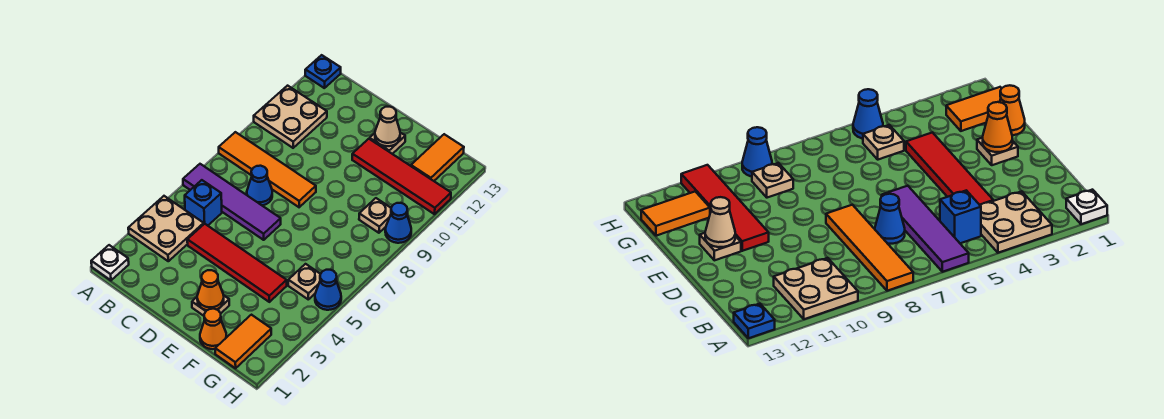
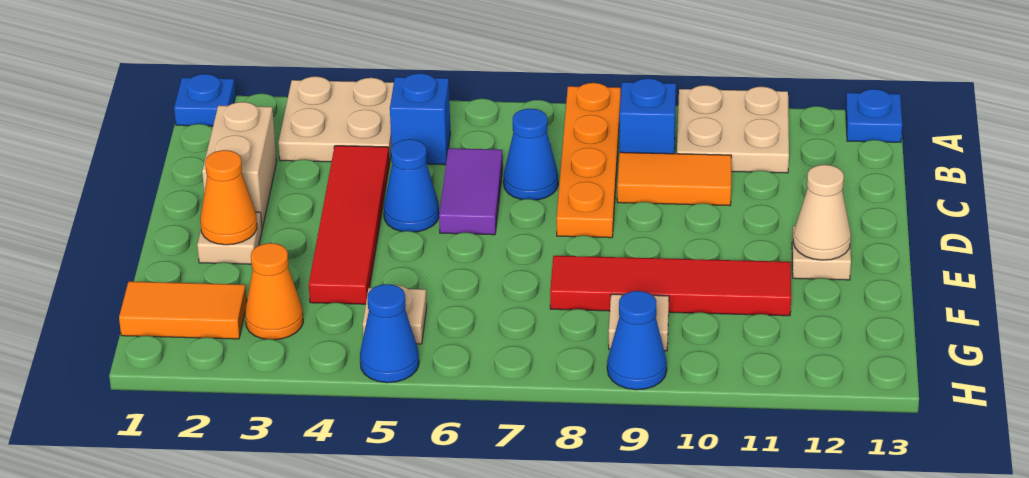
white plate A1 level 1 -> blue plate A1 level 1
purple tile A6:D6 level 1 -> purple tile C6:D6 level 1
orange tile A8:D8 level 1 -> orange plate A8:D8 level 1
none -> blue brick B9 level 1
none -> tan brick C2:D2 level 1
none -> blue cone D5 level 1
red tile E11:H11 level 1 -> red tile F8:F11 level 1
orange cone F1 level 1 -> orange cone G3 level 1
orange tile G12:G13 level 1 -> orange tile C9:C10 level 1

